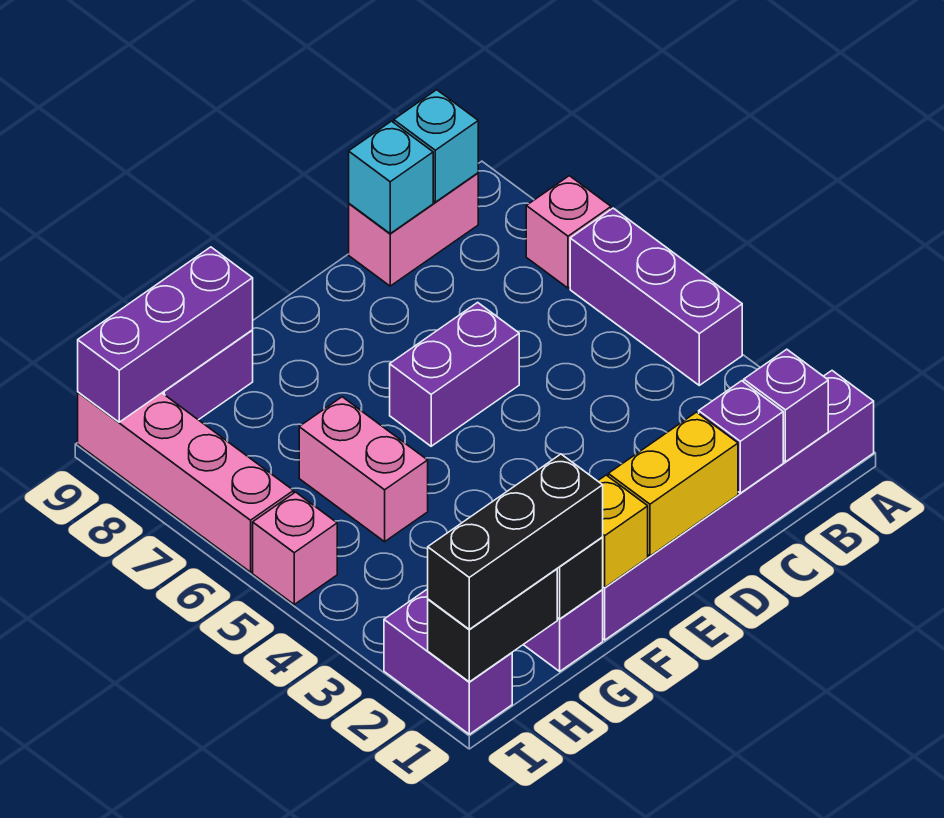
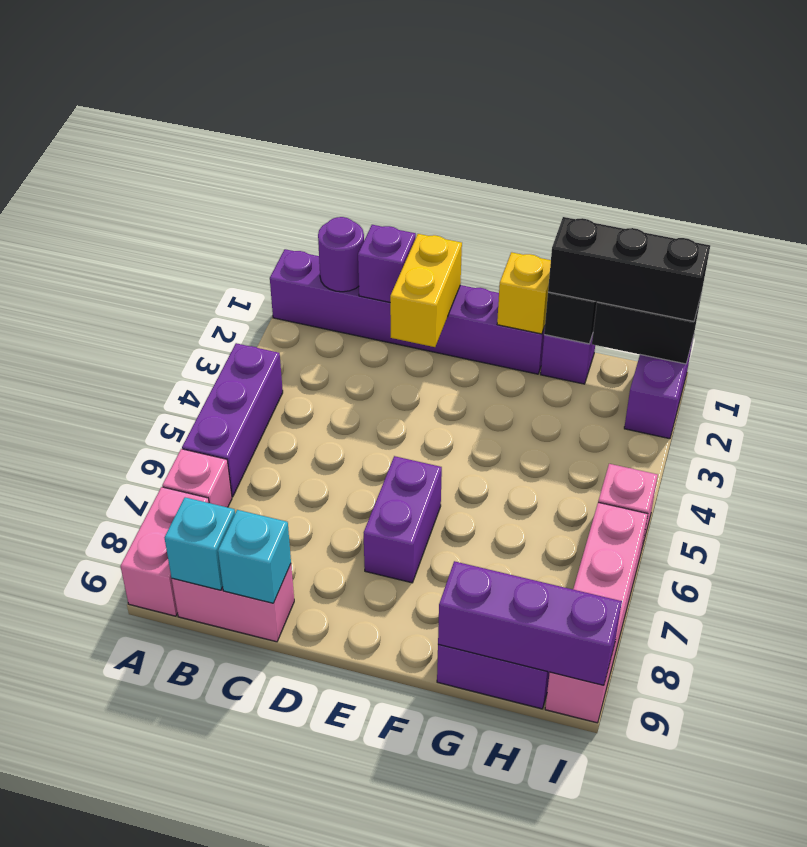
purple brick B1 level 2 -> purple round brick B1 level 2
yellow brick D1:E1 level 2 -> yellow brick D1:D2 level 2
purple brick D6:E6 level 1 -> purple brick E6:E7 level 1
pink brick G5:G6 level 1 -> pink brick A8:A9 level 1

